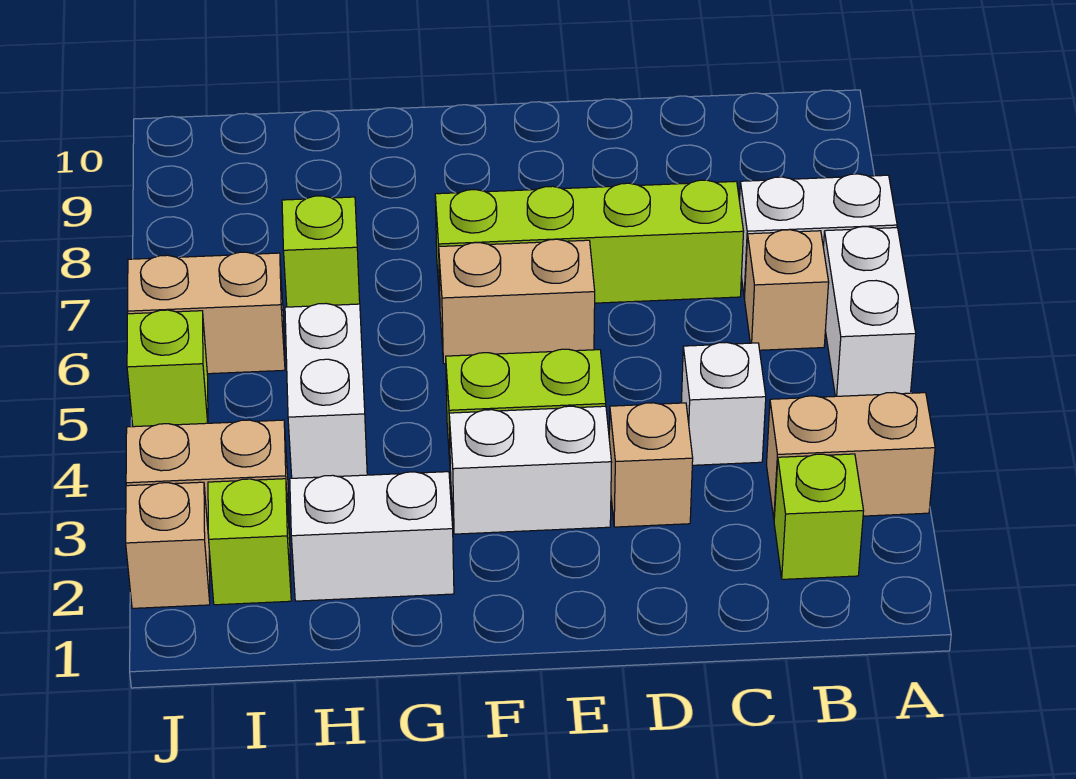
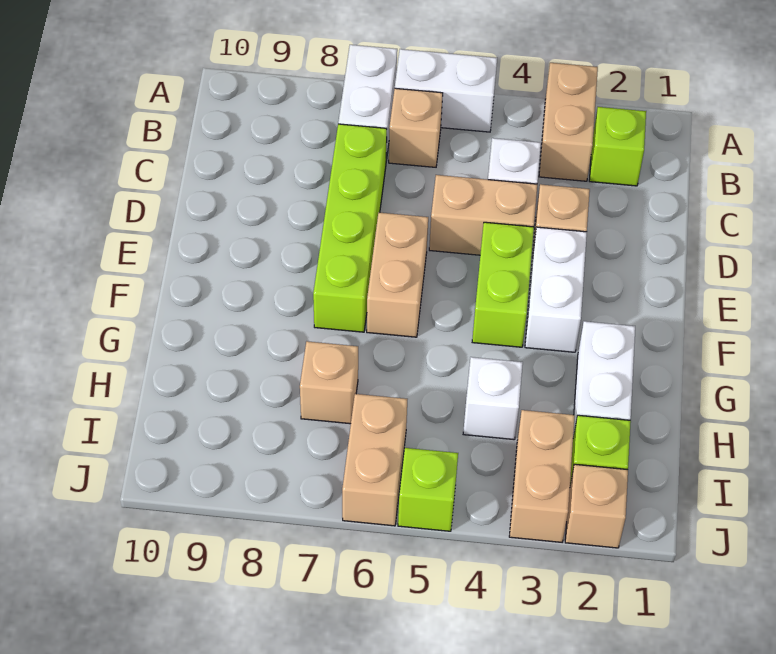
none -> tan brick D4:D5 level 1
white brick H4:H5 level 1 -> white brick H4 level 1
lime brick H7 level 1 -> tan brick H7 level 1

